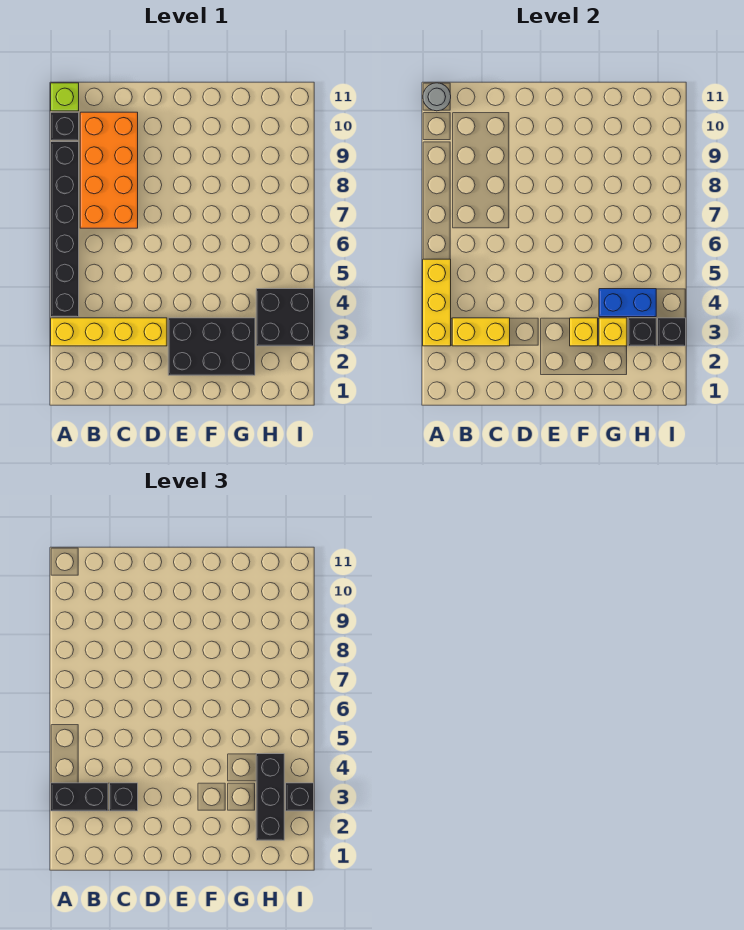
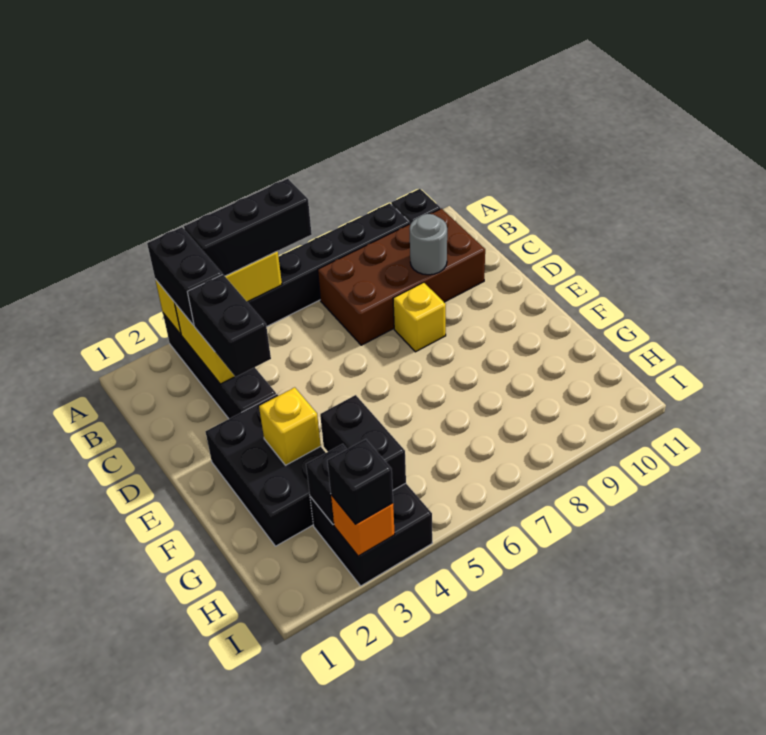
yellow brick A3:D3 level 1 -> black brick A3:D3 level 1
lime brick A11 level 1 -> none
grey round brick A11 level 2 -> grey round brick C9 level 2
orange brick B7:C10 level 1 -> brown brick B7:C10 level 1
black brick C3 level 3 -> black brick C3:D3 level 3
yellow brick G3 level 2 -> yellow brick D8 level 1
blue brick G4:H4 level 2 -> black brick G4:H4 level 2
black brick H2:H4 level 3 -> black brick A4:A6 level 3
black brick I3 level 2 -> orange brick I3 level 2

